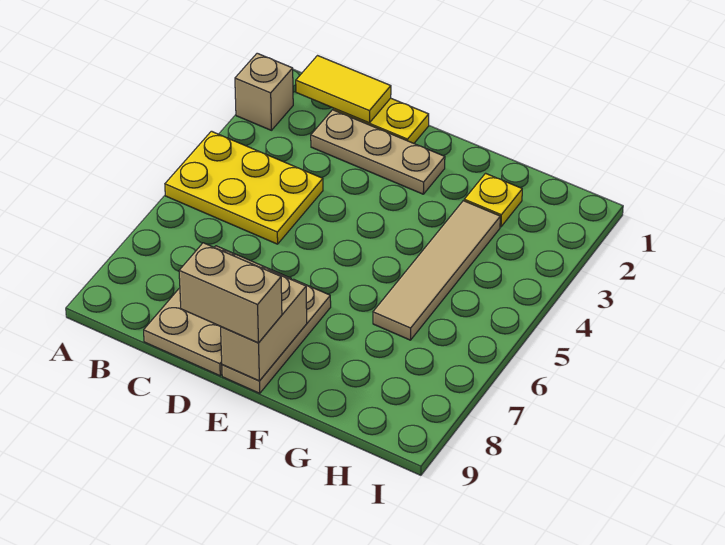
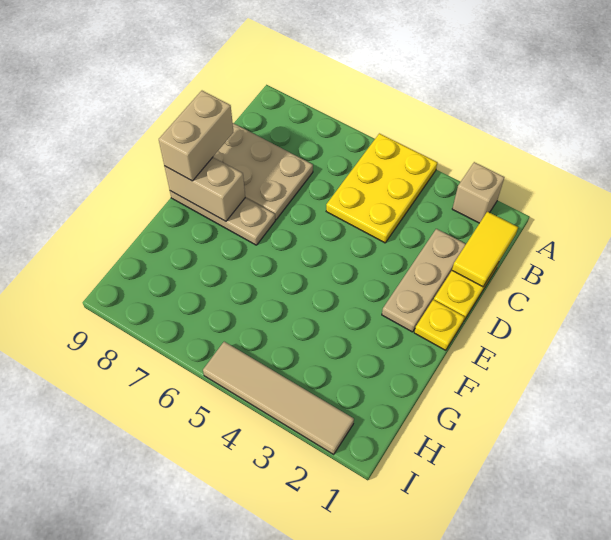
yellow plate G2 level 1 -> yellow plate E1 level 1
tan tile G3:G6 level 1 -> tan tile I2:I5 level 1

